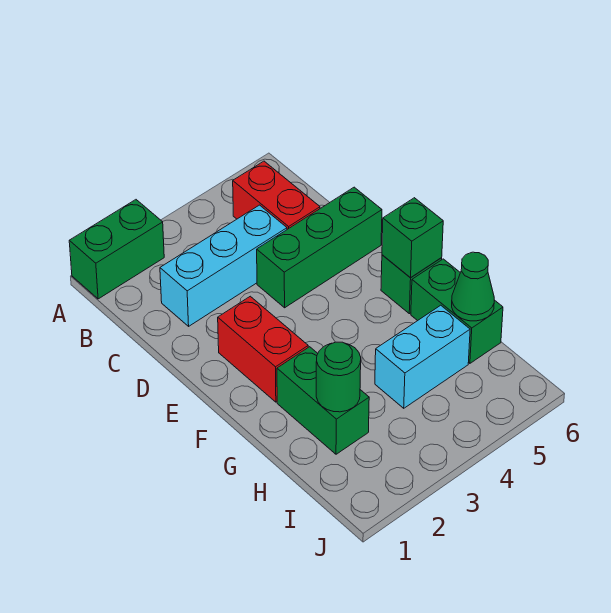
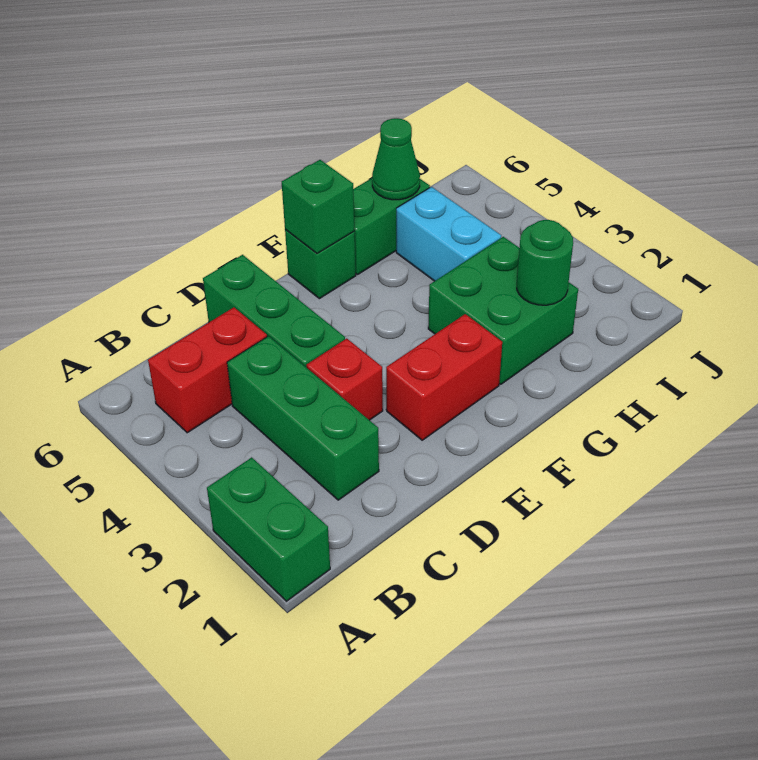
cyan brick C2:C4 level 1 -> green brick C2:C4 level 1
none -> red brick D3 level 1
green brick G2:H2 level 1 -> green brick G2:H3 level 1

